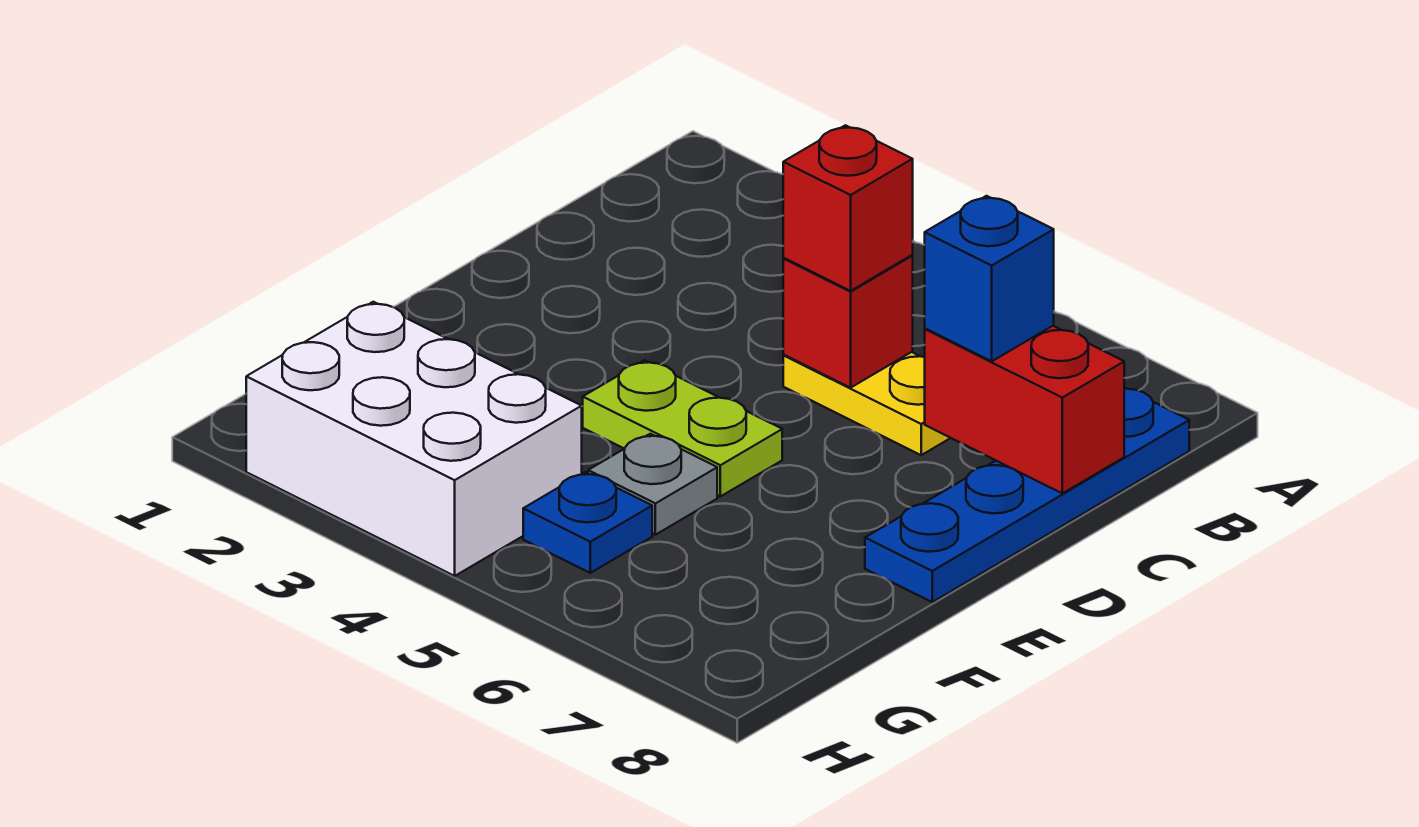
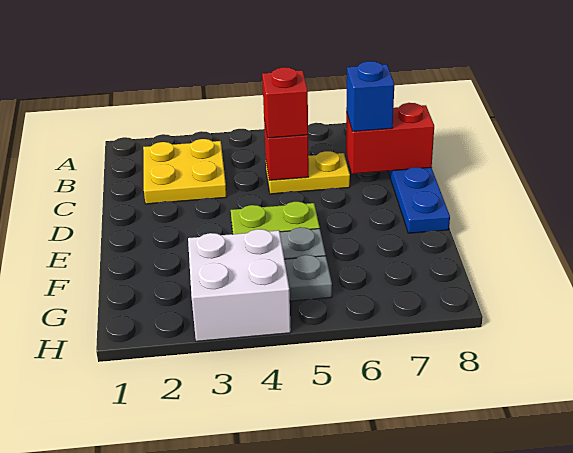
none -> yellow plate B2:C3 level 1
white brick G2:H4 level 1 -> white brick G3:H4 level 1
blue plate G5 level 1 -> grey plate G5 level 1

